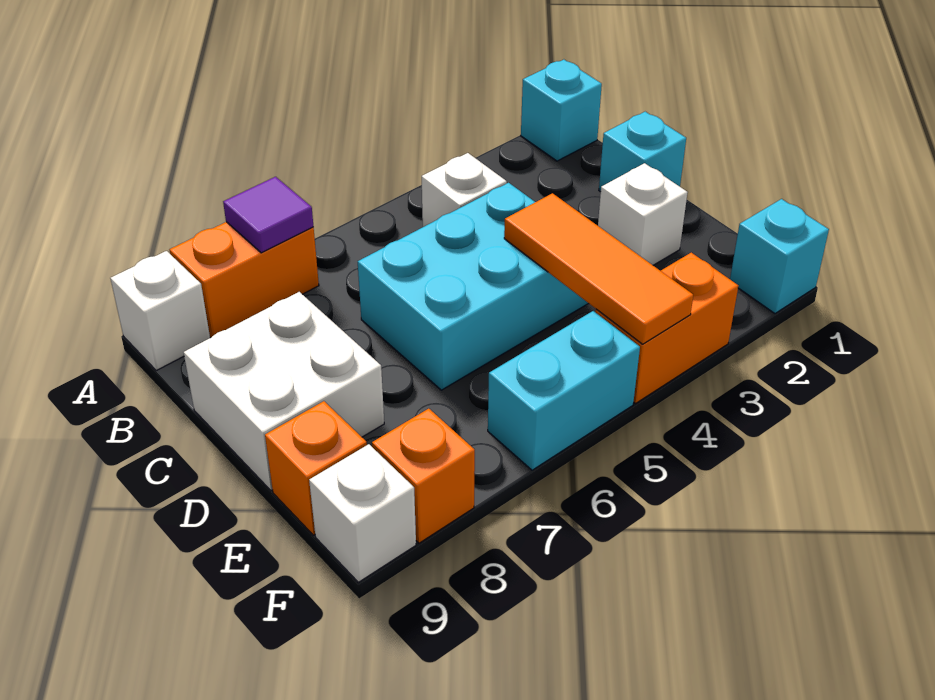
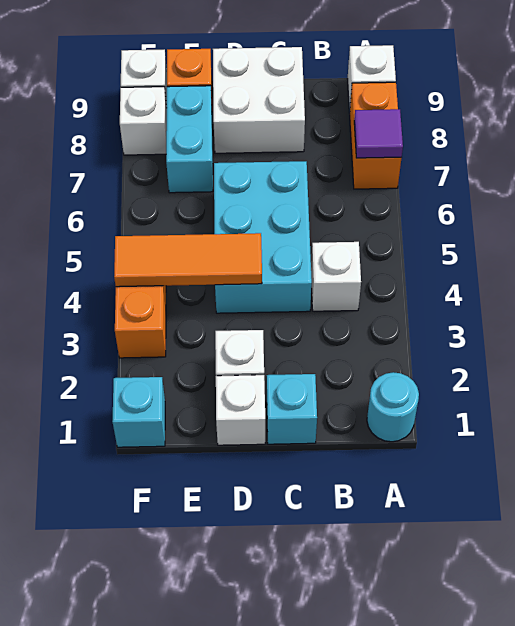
cyan brick A1 level 1 -> cyan round brick A1 level 1
none -> white brick D1 level 1
cyan brick F5:F6 level 1 -> cyan brick E7:E8 level 1
orange brick F8 level 1 -> white brick F8 level 1

